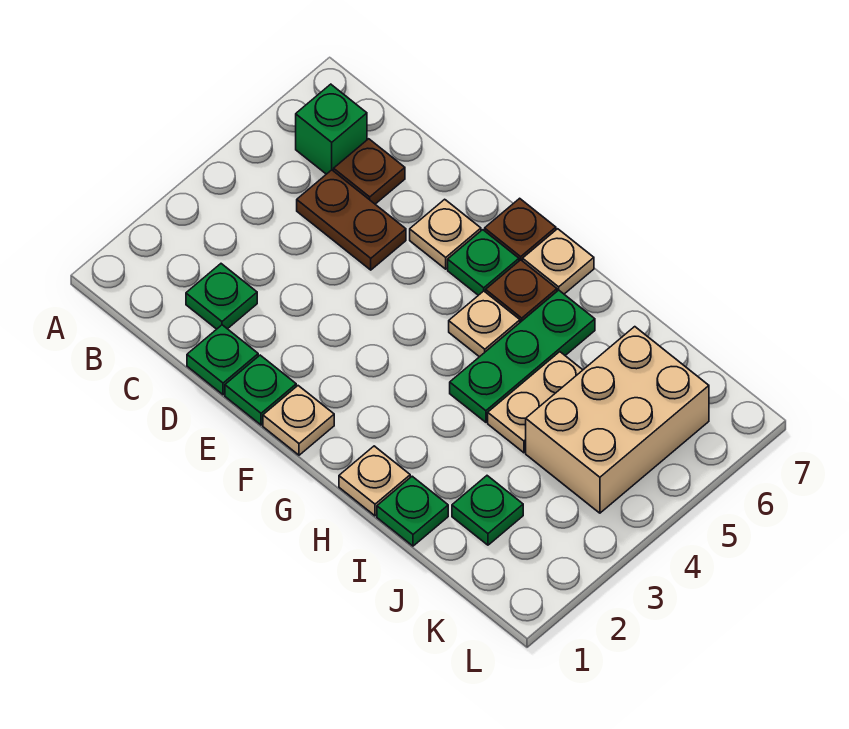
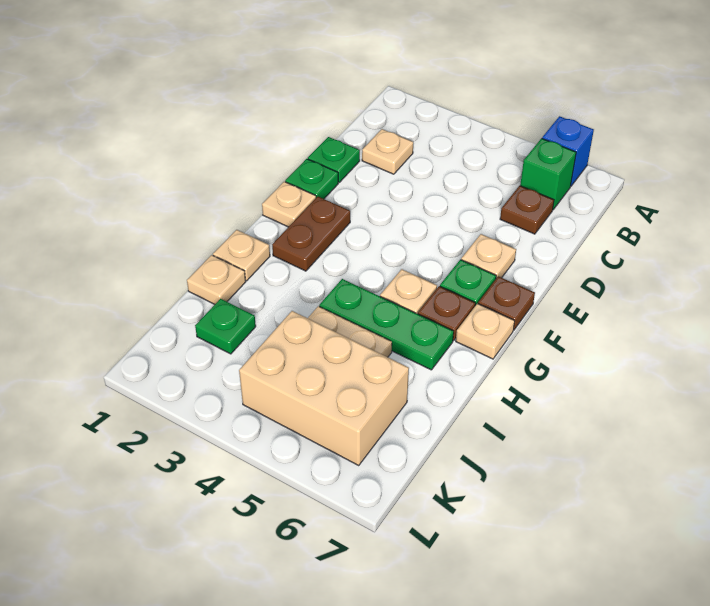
none -> blue brick A6 level 1
green plate C2 level 1 -> tan plate C2 level 1
brown plate C5:D5 level 1 -> brown plate F2:G2 level 1
green plate I1 level 1 -> tan plate I1 level 1

